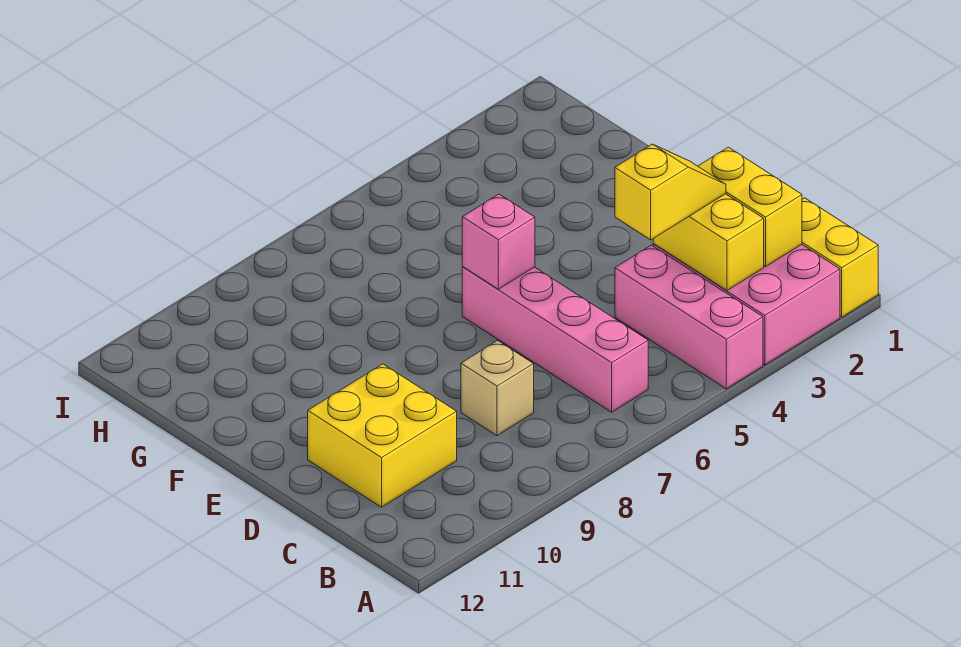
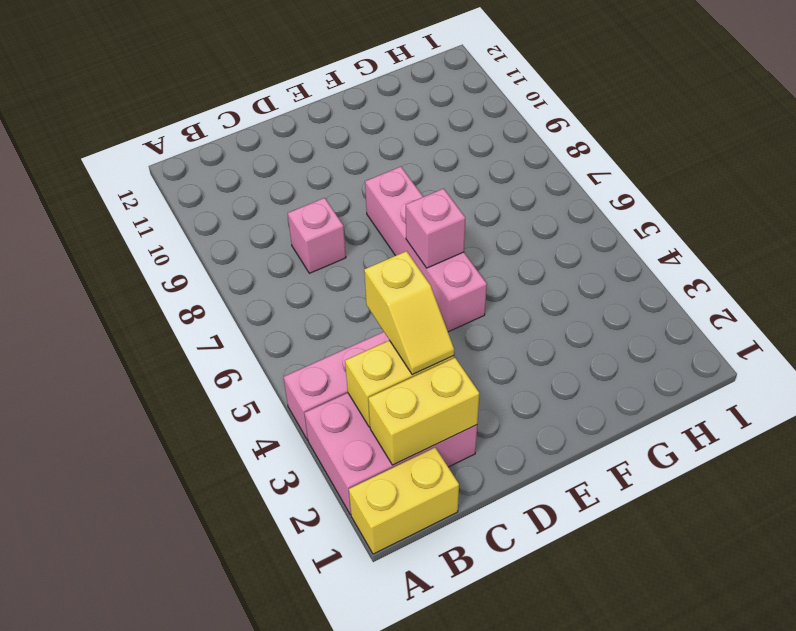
pink brick B6:E6 level 1 -> pink brick E5:E8 level 1
tan brick C8 level 1 -> pink brick C8 level 1
yellow brick C10:D11 level 1 -> none

